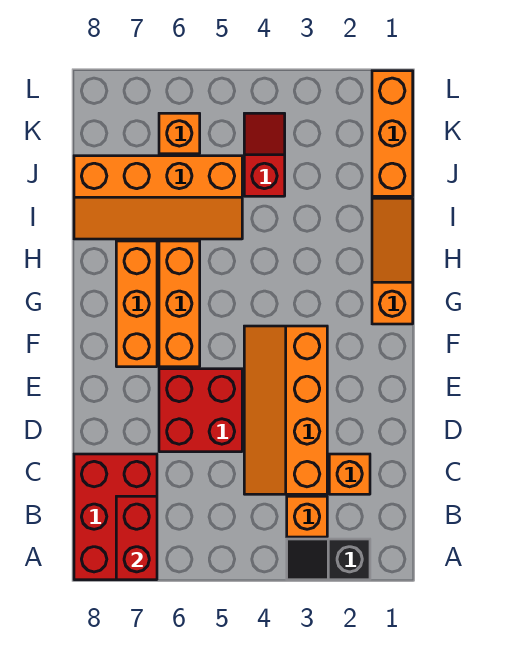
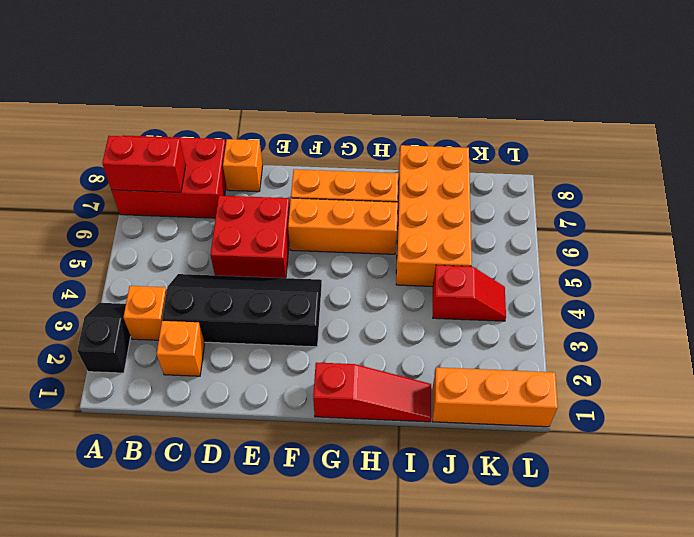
orange slope C3:F4 level 1 top 3 -> black slope C3:F4 level 1 top 3
orange slope G1:I1 level 1 top G -> red slope G1:I1 level 1 top G
orange slope I5:J8 level 1 top J -> orange brick I5:J8 level 1
orange brick K6 level 1 -> orange brick D8 level 1

